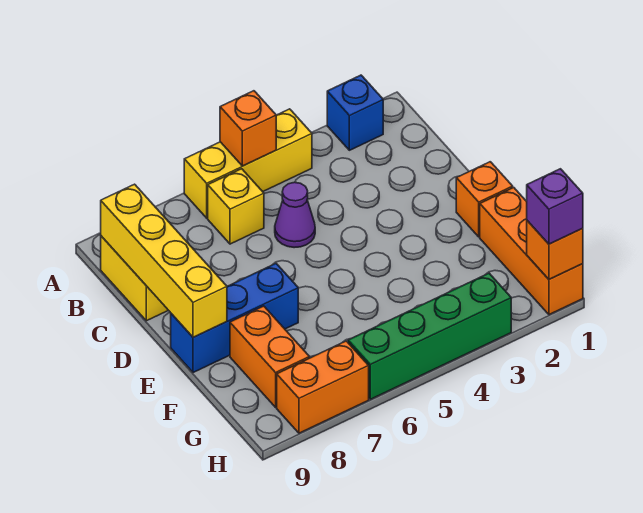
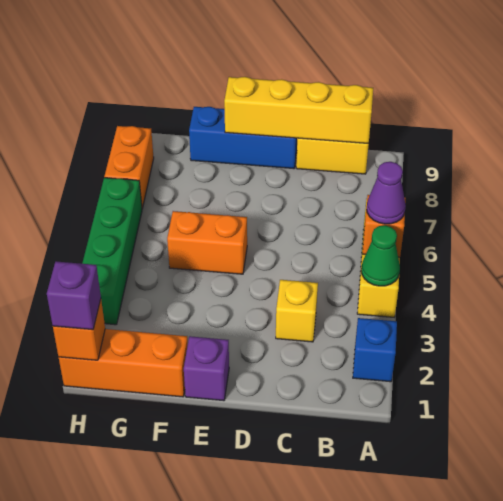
none -> green cone A4 level 2
yellow brick B6 level 1 -> yellow brick C3 level 1
purple cone C5 level 1 -> purple cone A5 level 3
orange brick E1 level 1 -> purple brick E1 level 1
blue brick E7:E9 level 1 -> blue brick D9:F9 level 1
orange brick F8:G8 level 1 -> orange brick E5:F5 level 1

